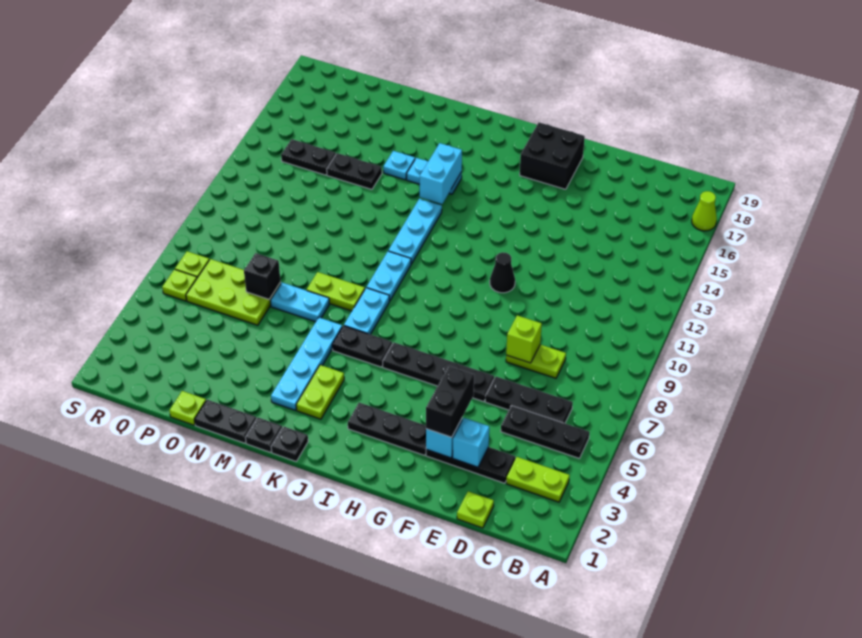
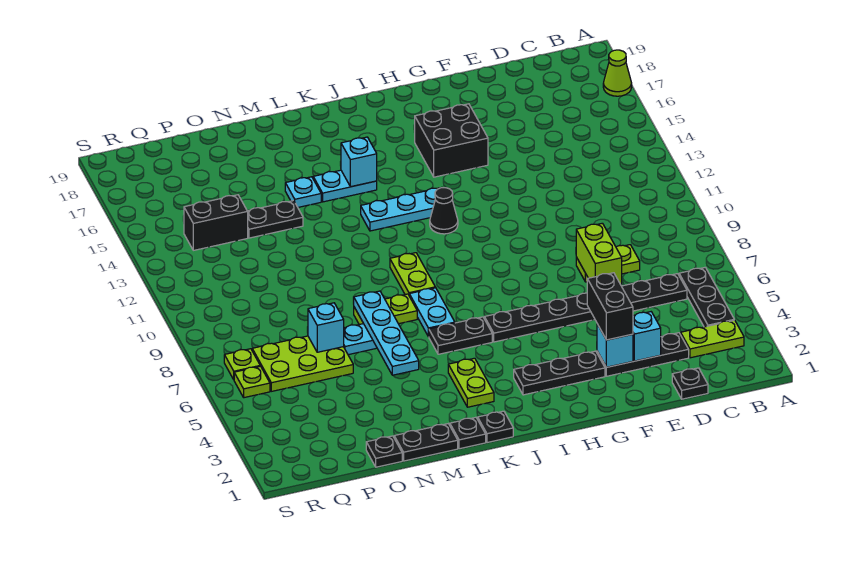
black plate B5:D5 level 1 -> black plate B4:B6 level 1
lime plate D1 level 1 -> black plate D1 level 1
lime brick E8 level 2 -> lime brick E7:E8 level 2
black cone G11 level 1 -> black cone I12 level 1
black brick G17:H18 level 1 -> black brick G15:H16 level 1
cyan plate K9:K10 level 1 -> lime plate K9:K10 level 1
cyan plate K11:K13 level 1 -> cyan plate I13:K13 level 1
cyan brick K14:K15 level 2 -> cyan brick K15 level 2
cyan plate L3:L6 level 1 -> cyan plate M5:M8 level 2
lime plate O1 level 1 -> black plate O1 level 1
black brick O7 level 2 -> cyan brick O7 level 2
black plate P14:Q14 level 1 -> black brick P14:Q14 level 1

